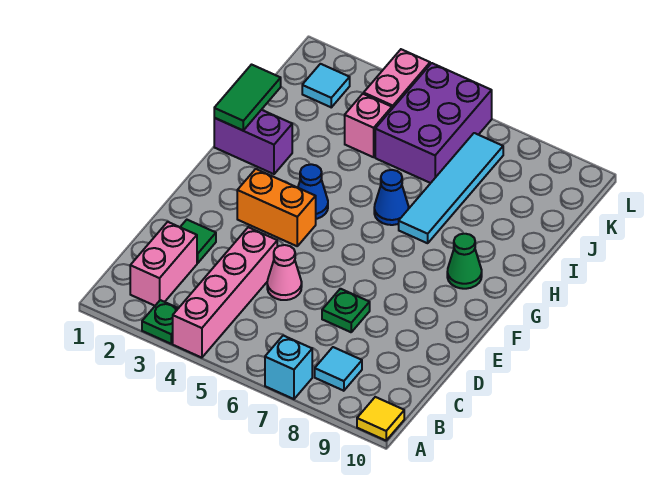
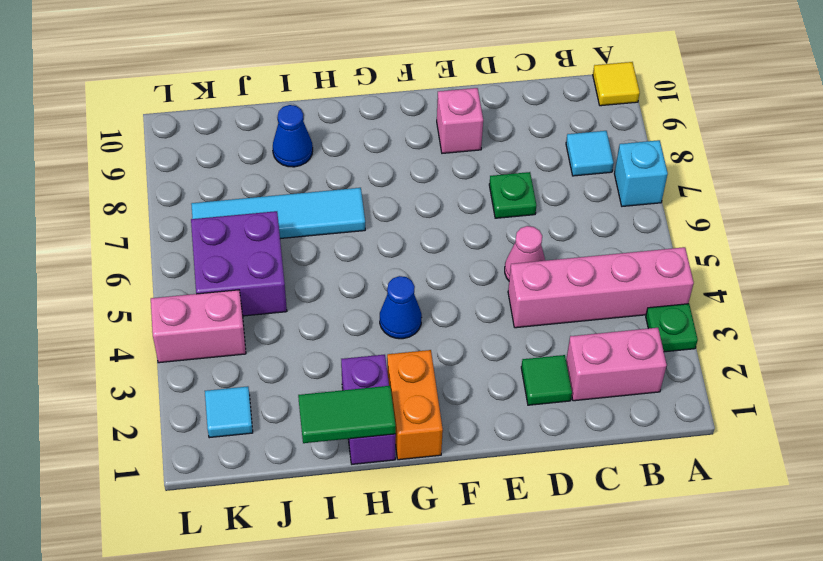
orange brick F3:F4 level 1 -> orange brick G1:G2 level 1
green cone G9 level 1 -> none
blue cone H6 level 1 -> blue cone I9 level 1
pink brick J4 level 1 -> pink brick E9 level 1
purple brick J5:L6 level 1 -> purple brick J5:K6 level 1

